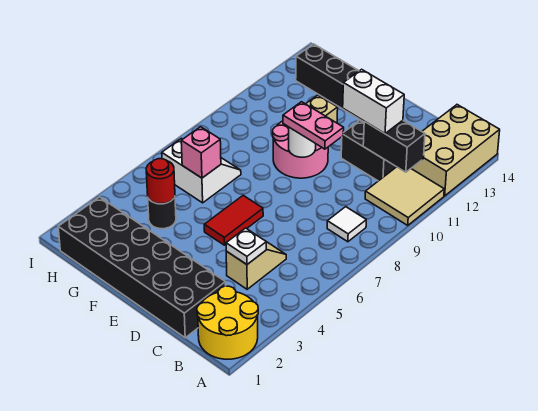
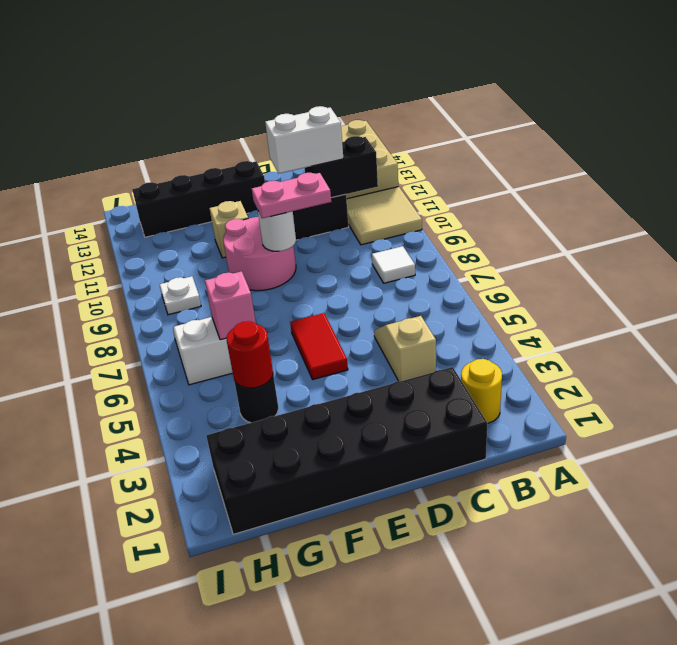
yellow round brick A1:B2 level 1 -> yellow round brick B2 level 1
white plate C4 level 2 -> white plate H9 level 1

